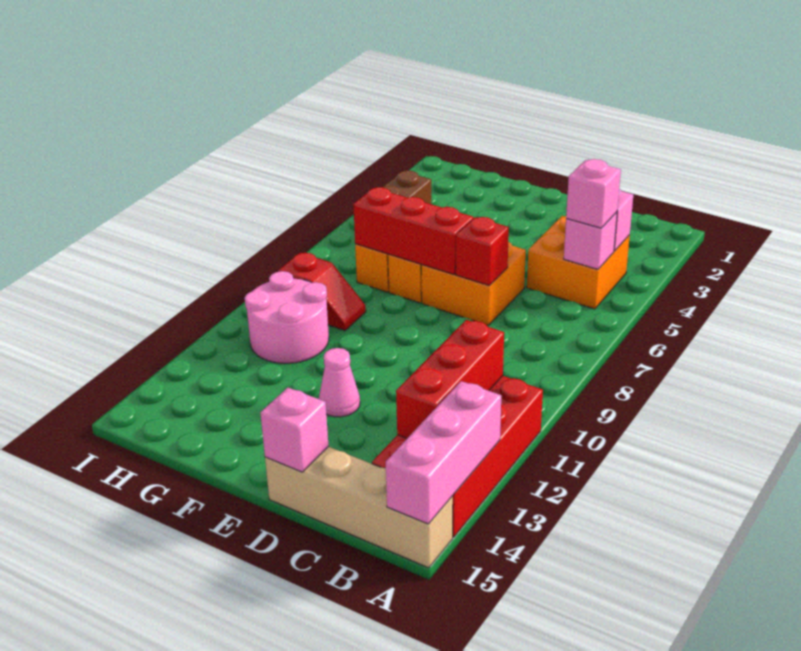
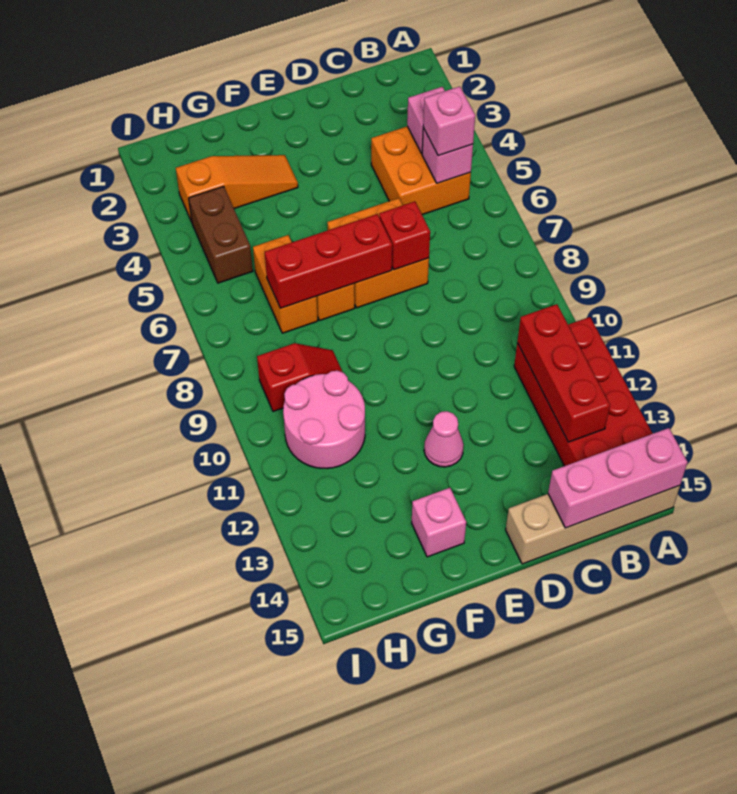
pink brick A13:A15 level 2 -> pink brick A15:C15 level 2
pink brick D15 level 2 -> pink brick F14 level 1
none -> orange slope F3:H3 level 1 top H

